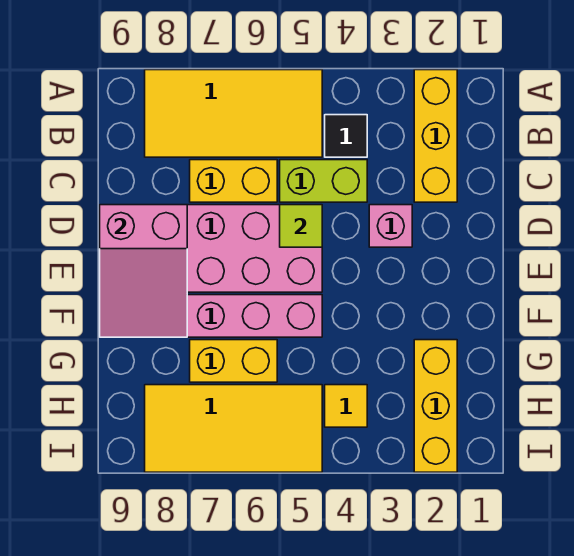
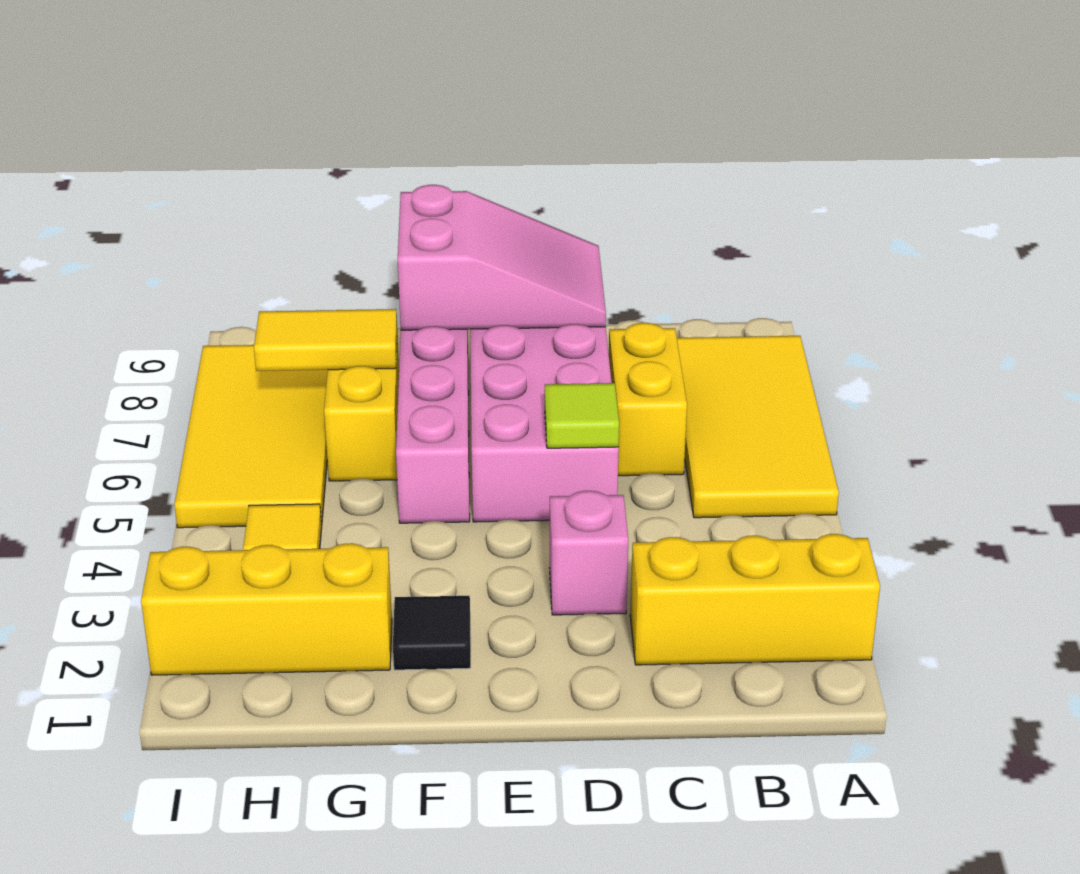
black tile B4 level 1 -> black tile F2 level 1
lime brick C4:C5 level 1 -> none
pink slope D8:F9 level 2 top D -> pink slope D8:F9 level 2 top F
none -> yellow tile G7:H7 level 2

